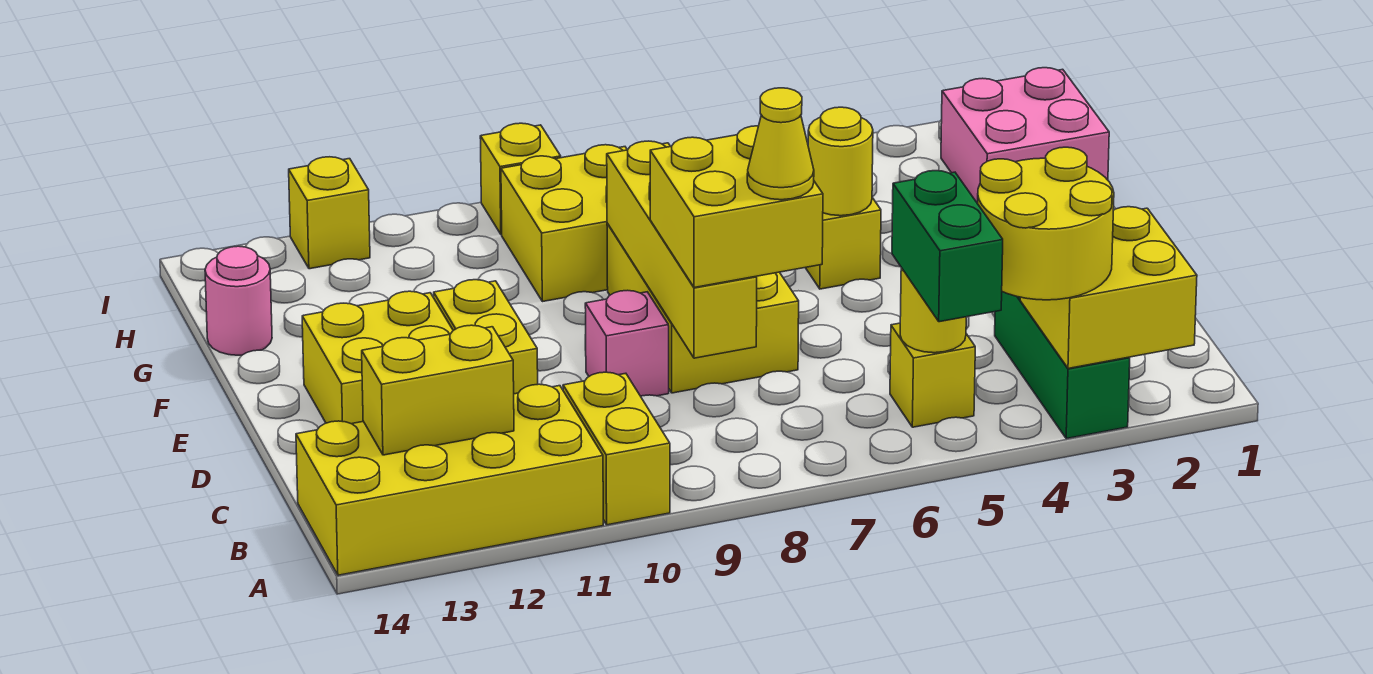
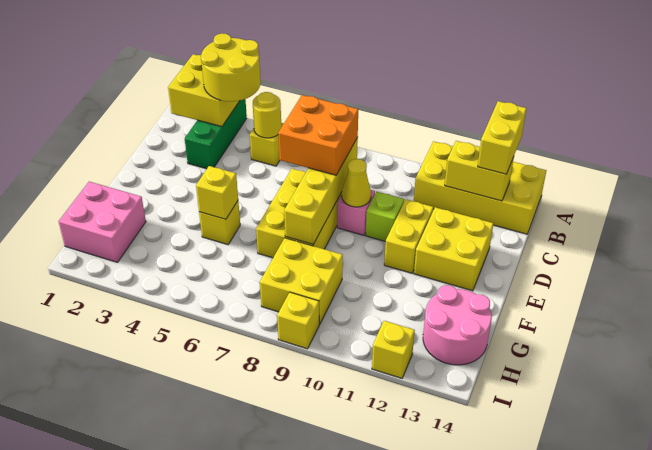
green brick A5:B5 level 3 -> none
yellow brick A10:B10 level 1 -> yellow brick A13:B13 level 3
yellow brick C7:D8 level 3 -> orange brick C7:D8 level 3
yellow cone C7 level 4 -> yellow cone D9 level 2
none -> lime brick D10 level 1
yellow round brick F5 level 2 -> yellow brick F5 level 2
pink round brick G14 level 1 -> pink round brick G13:H14 level 1

